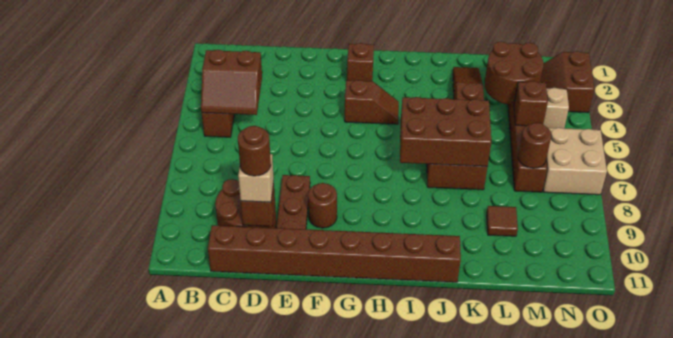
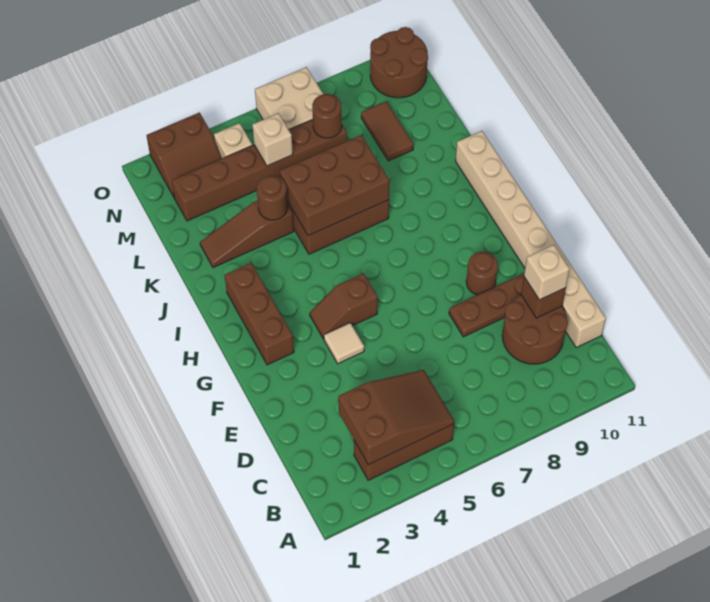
brown slope B4:C5 level 2 top 4 -> brown slope B3:C5 level 2 top 3
brown brick C11:J11 level 1 -> tan brick C11:J11 level 1
brown round brick D10 level 4 -> brown round brick K4 level 2
none -> tan tile F4 level 1
brown brick G2 level 1 -> brown brick G2:I2 level 1
brown slope G4:H4 level 1 top G -> brown slope G4:G5 level 1 top 5
brown brick I6:K7 level 2 -> brown brick J5:K7 level 2
brown round brick L3:M4 level 2 -> brown round brick N10:O11 level 1
brown tile L9 level 1 -> brown tile L9:M9 level 1
brown brick M5 level 2 -> tan brick M5 level 2

